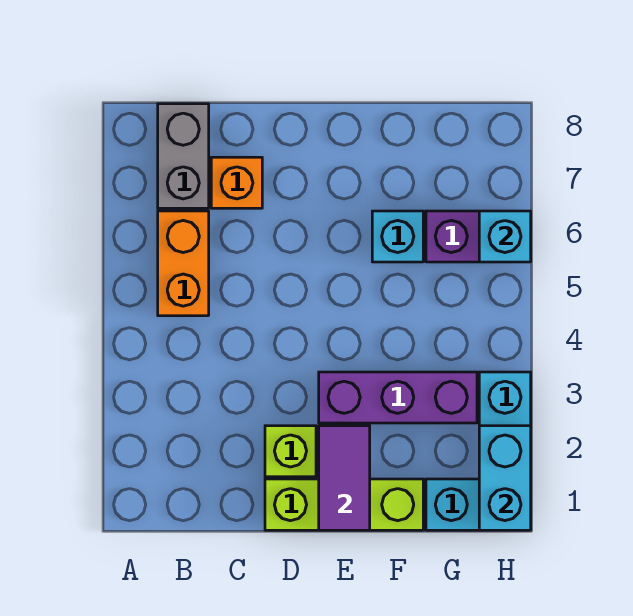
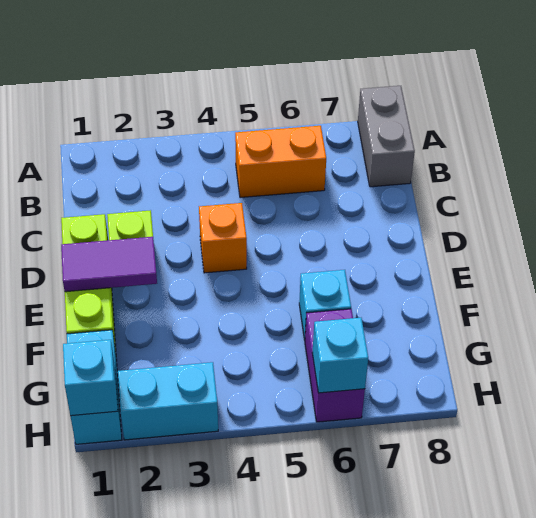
grey brick B7:B8 level 1 -> grey brick A8:B8 level 1
orange brick C7 level 1 -> orange brick D4 level 1
purple brick E3:G3 level 1 -> none
cyan brick H1:H2 level 2 -> cyan brick H1 level 2

